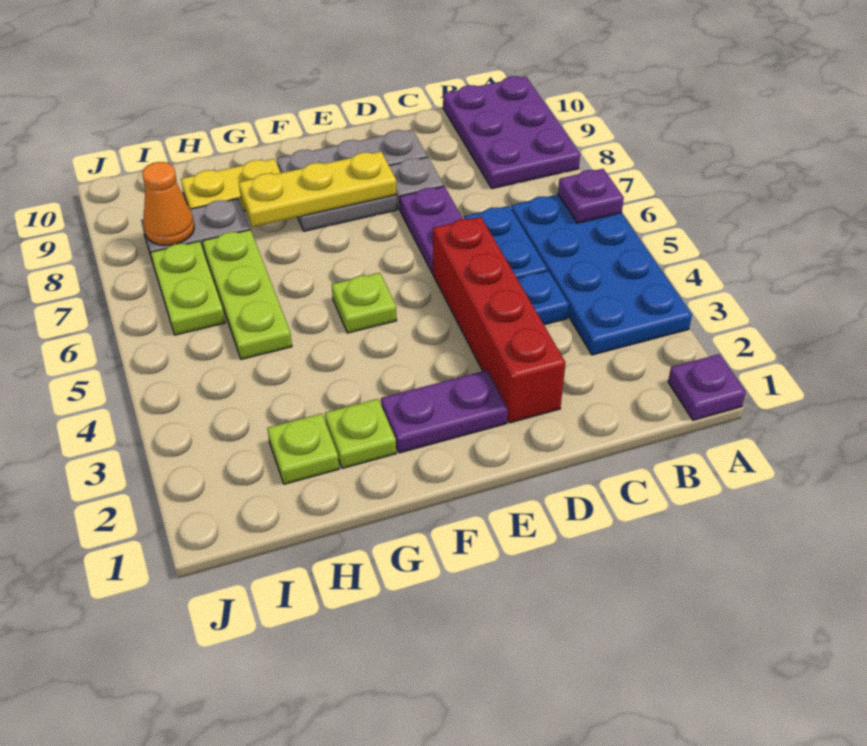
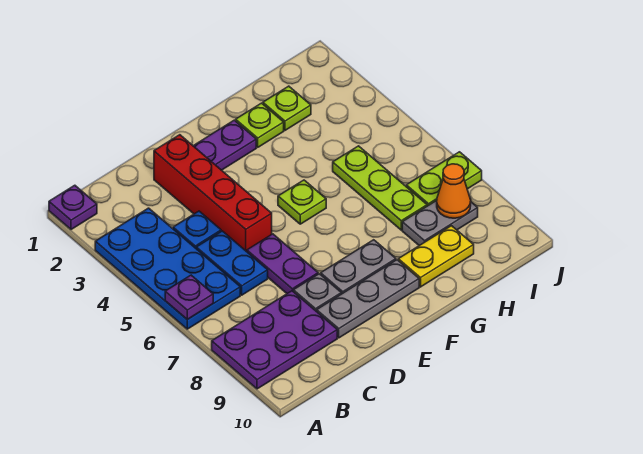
purple plate A8:B10 level 1 -> purple plate A8:C9 level 1
yellow plate E8:G8 level 2 -> none
lime plate I6:I7 level 1 -> lime plate I7:J7 level 1

